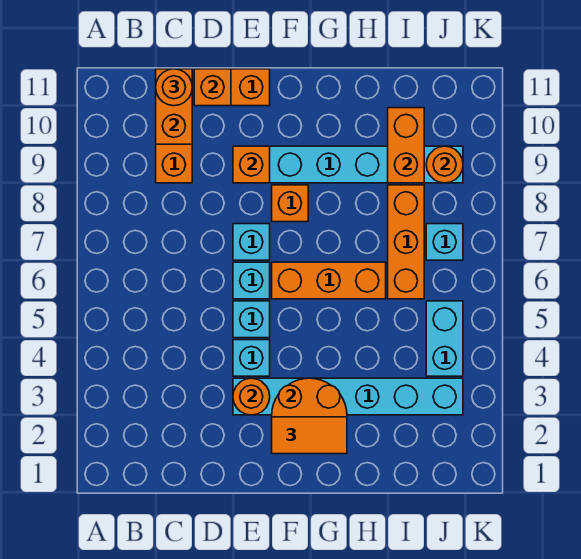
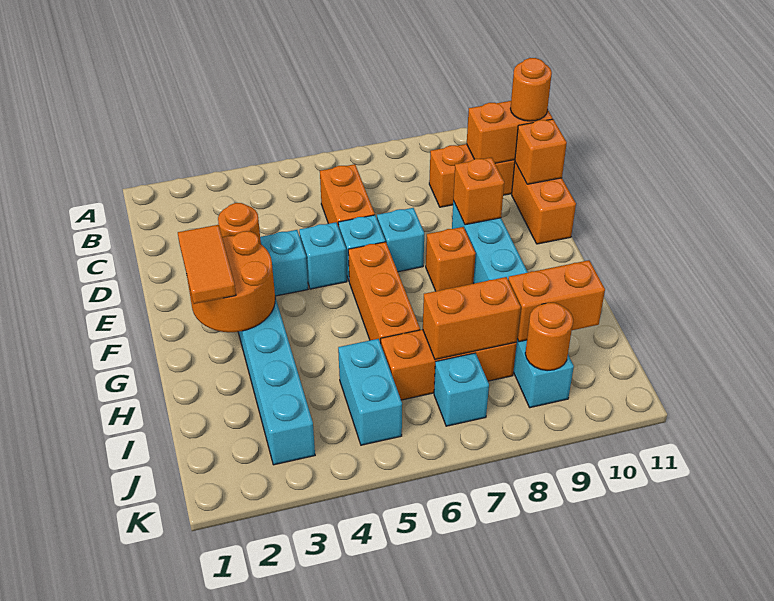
none -> orange brick C6:D6 level 1
none -> orange brick I7:I8 level 2
cyan brick J4:J5 level 1 -> cyan brick I5:J5 level 1

